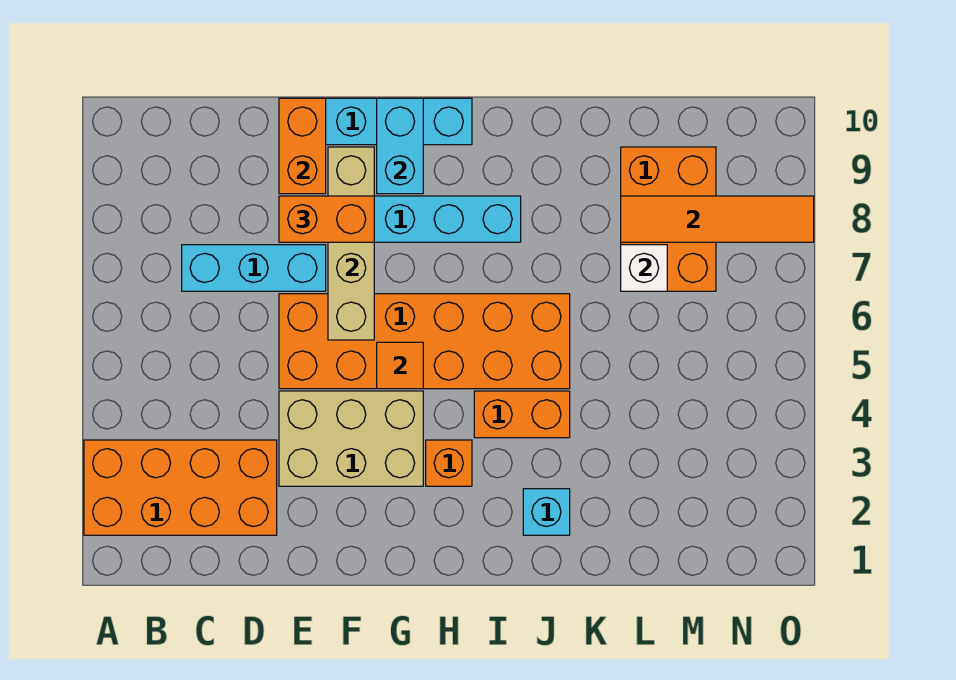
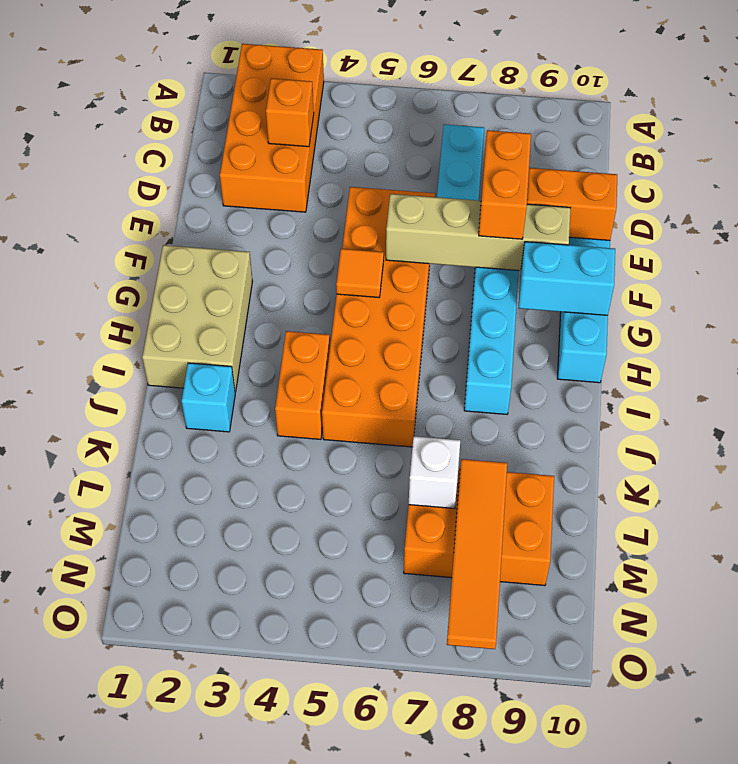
tan brick E3:G4 level 1 -> tan brick G1:I2 level 1
orange brick H3 level 1 -> orange brick C3 level 2

